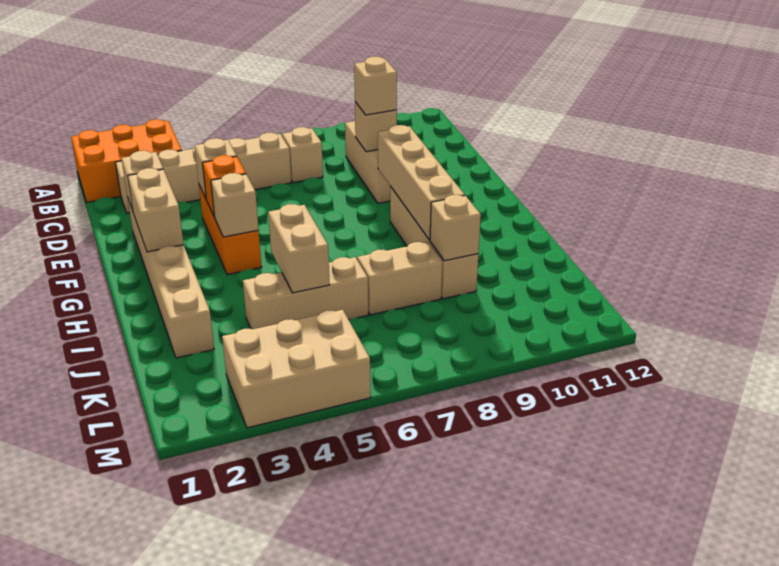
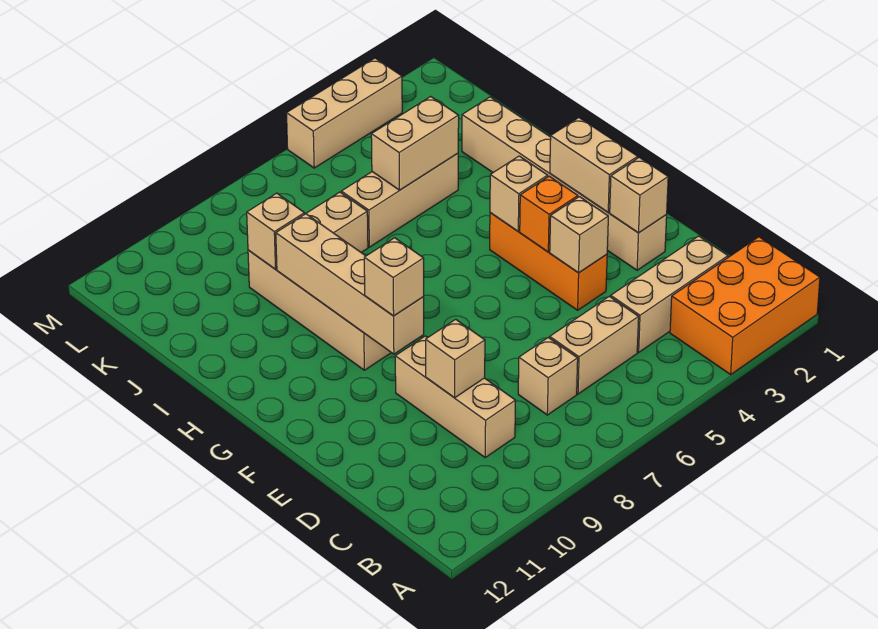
tan brick D9 level 3 -> tan brick F9 level 3
tan brick I5:J5 level 2 -> tan brick J4:J5 level 2
tan brick L3:M5 level 1 -> tan brick M3:M5 level 1

